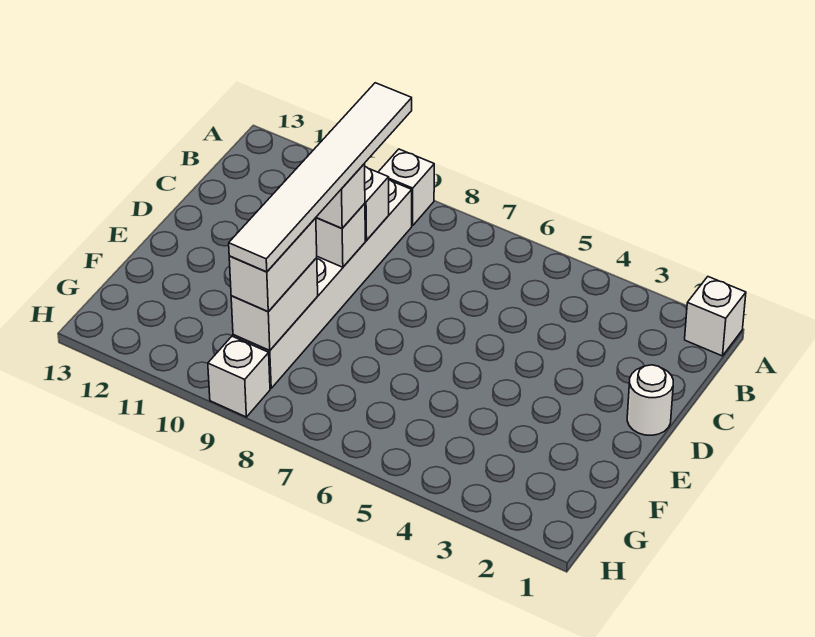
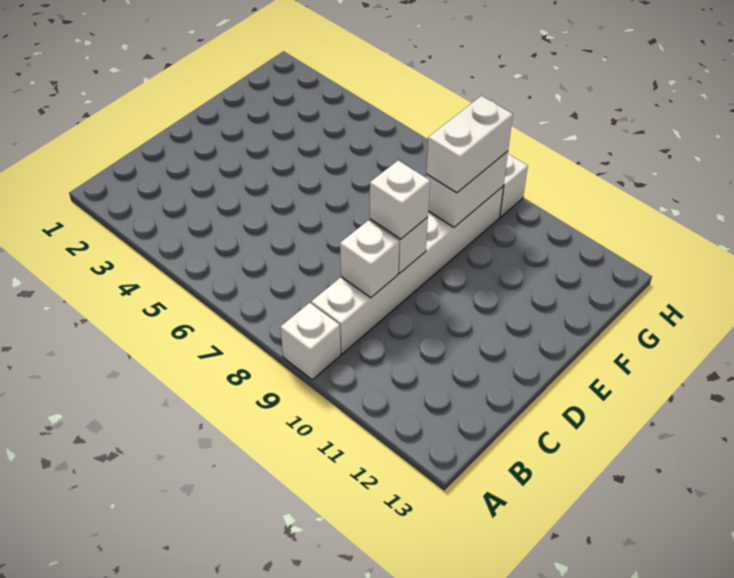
white brick A1 level 1 -> none
white tile B9:G9 level 4 -> none
white round brick D1 level 1 -> none

